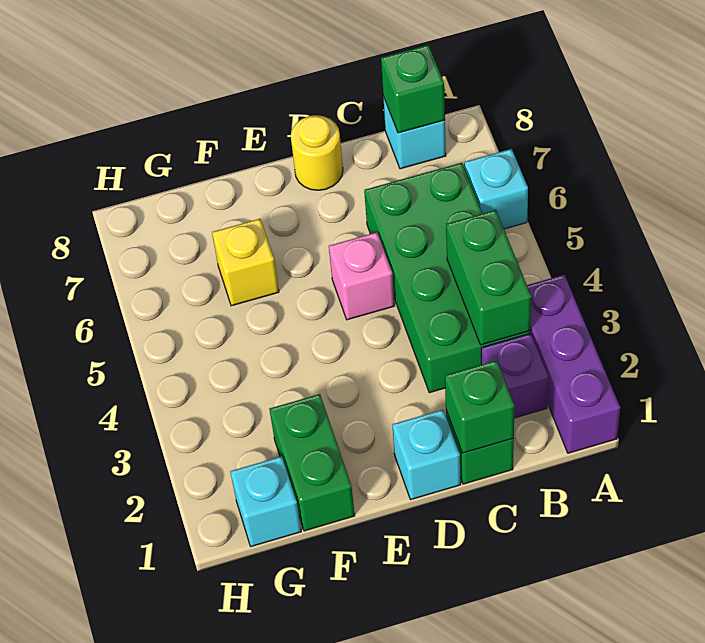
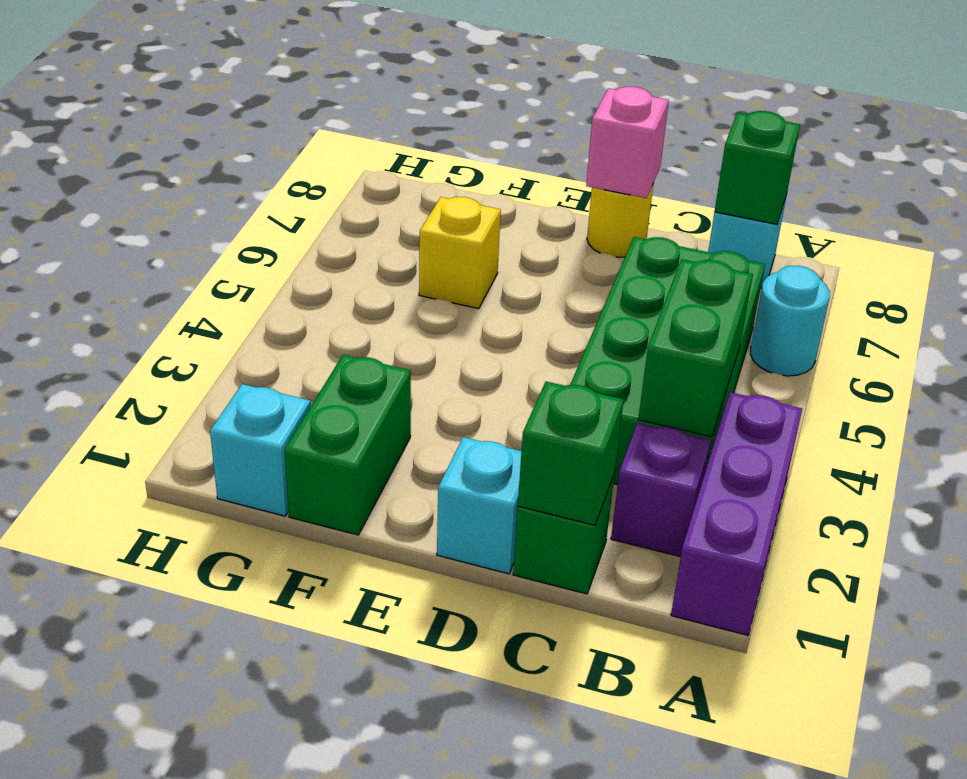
cyan brick A6 level 1 -> cyan round brick A6 level 1
pink brick D5 level 1 -> pink brick D8 level 2

